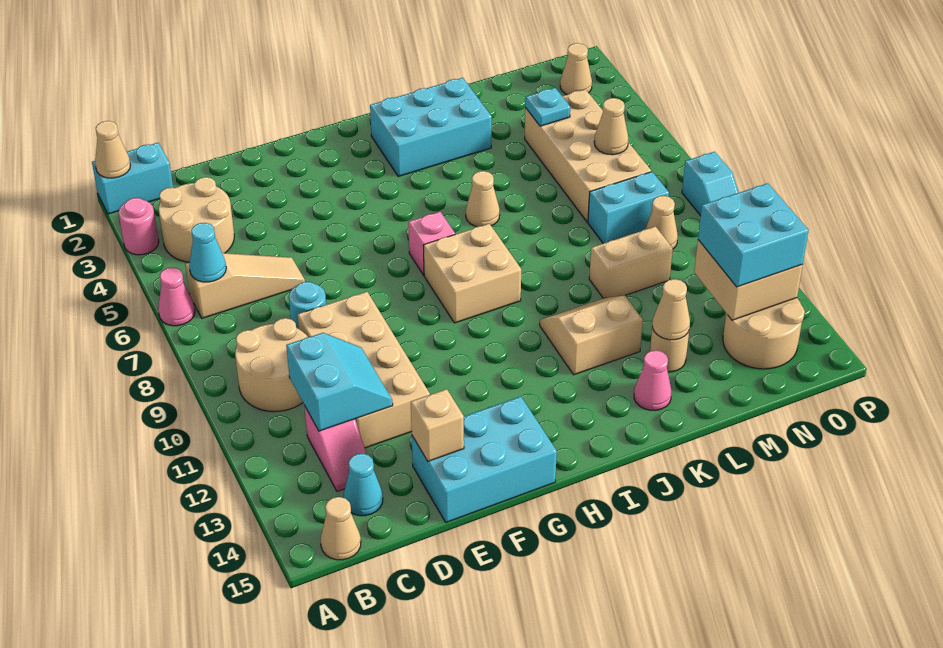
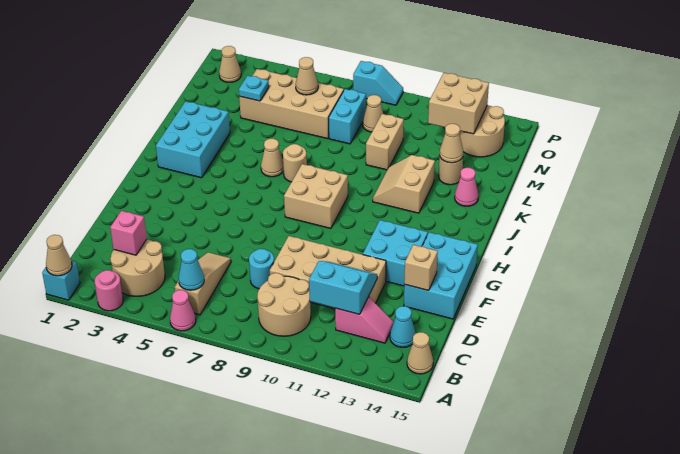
cyan brick A1:B1 level 1 -> cyan brick A1 level 1
pink brick H7 level 1 -> pink brick C3 level 2
none -> tan round brick J7 level 1
cyan brick N12:O13 level 3 -> cyan brick F12:G13 level 1

